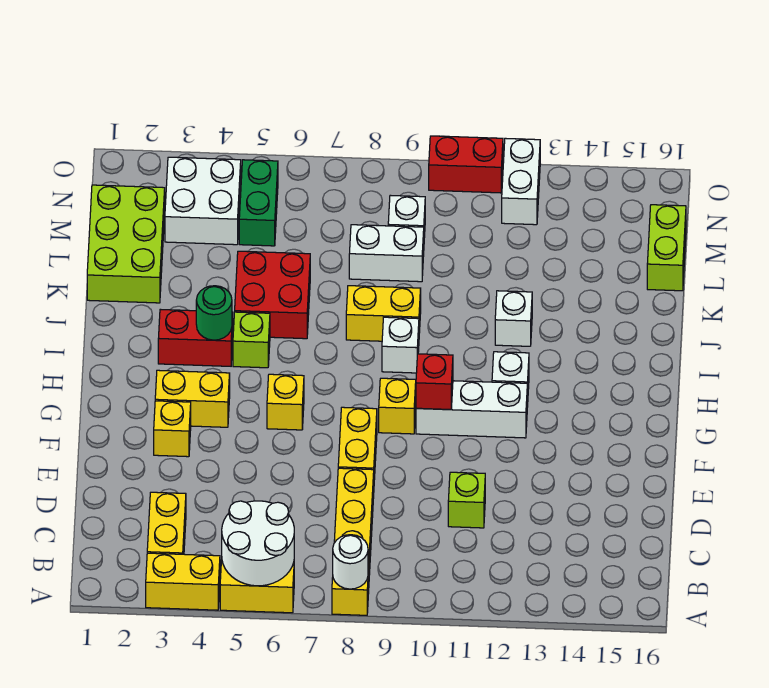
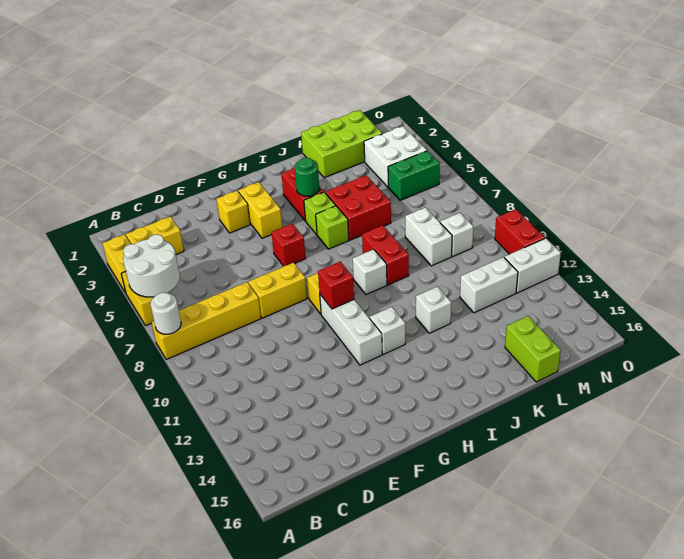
lime brick D11 level 1 -> lime brick I6 level 1
yellow brick G6 level 1 -> red brick G6 level 1
yellow brick J8:J9 level 1 -> red brick J8:J9 level 1
none -> white brick L12:M12 level 1
lime brick L16:M16 level 1 -> lime brick L15:L16 level 1

